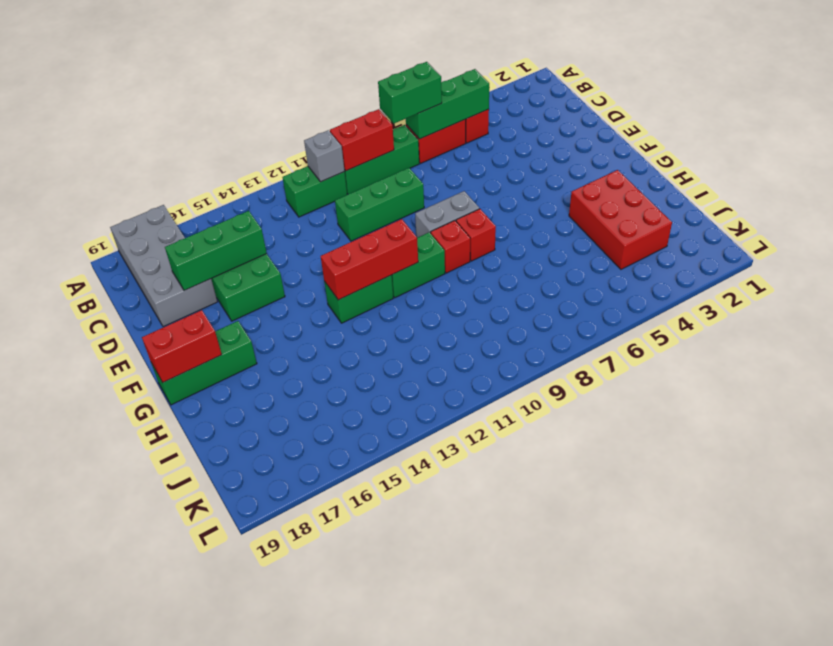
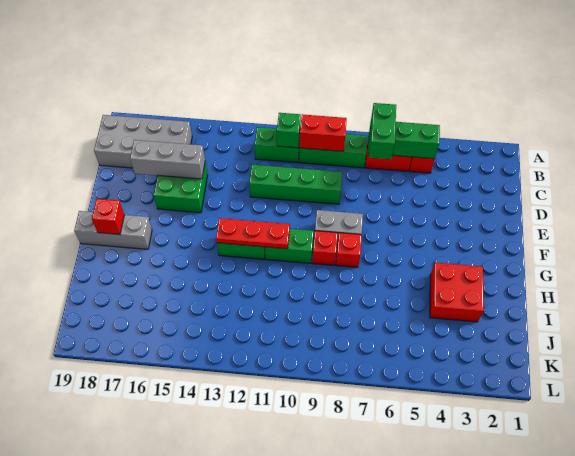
grey brick A17:D18 level 1 -> grey brick B16:C19 level 1
green brick B7:B8 level 3 -> green brick B7:C7 level 3
grey brick B11 level 2 -> green brick B11 level 2
green brick D9:D11 level 1 -> green brick D9:D12 level 1
green brick D15:D17 level 2 -> grey brick D15:D17 level 2
red brick G11:G13 level 2 -> red plate G11:G13 level 2
green brick G17:G19 level 1 -> grey brick G17:G19 level 1
red brick G18:G19 level 2 -> red brick G18 level 2
red brick H3:J4 level 1 -> red brick H3:I4 level 1

